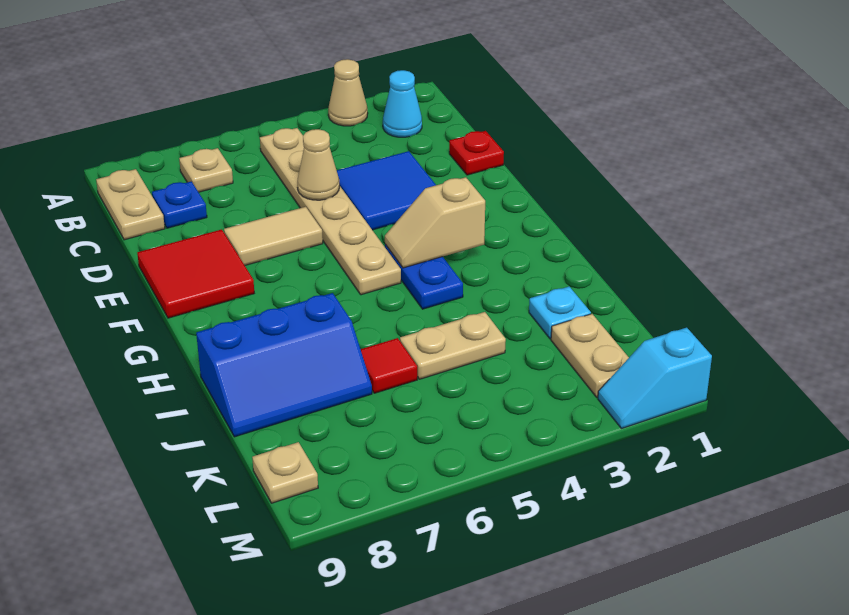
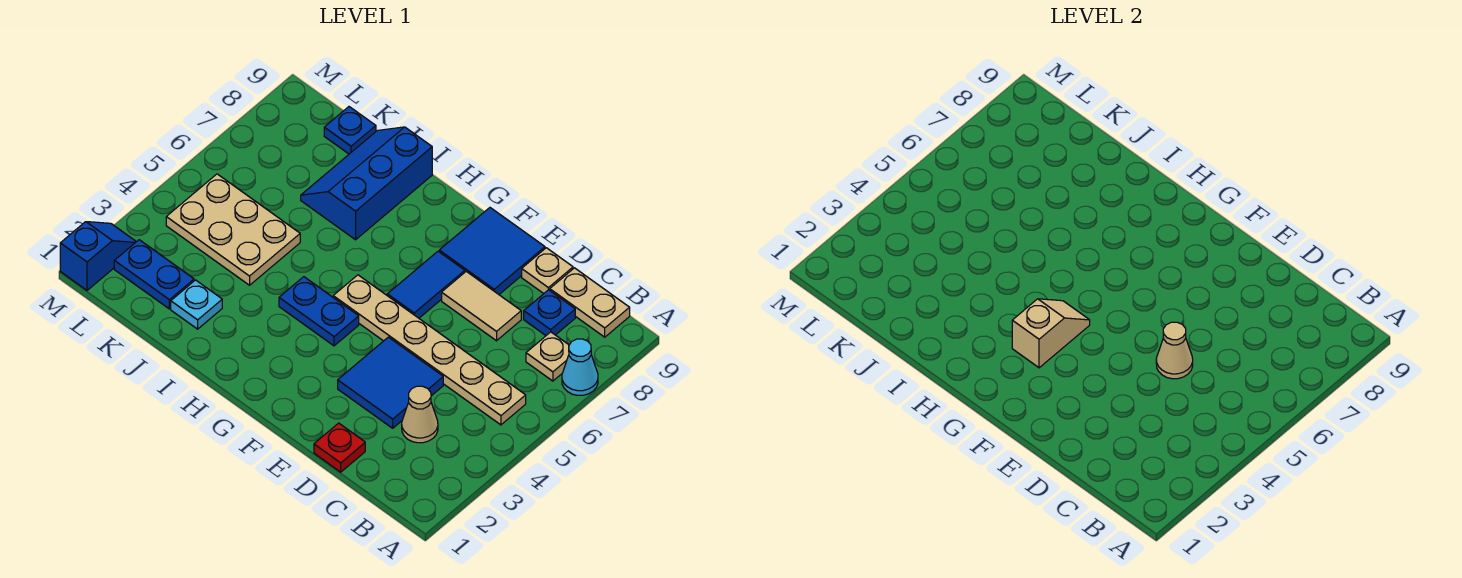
tan cone A3 level 1 -> tan cone C3 level 1
cyan cone B2 level 1 -> cyan cone A7 level 1
tan tile E6:E7 level 1 -> tan tile D7:E7 level 1
red tile E8:F9 level 1 -> blue tile E8:F9 level 1
none -> blue tile F6:F7 level 1
tan plate J4:J5 level 1 -> tan plate J4:L5 level 1
red tile J6 level 1 -> none
tan plate K2:L2 level 1 -> blue plate K2:L2 level 1
none -> blue plate K9 level 1
tan plate L9 level 1 -> tan plate D9 level 1
cyan slope M1:M2 level 1 top 1 -> blue slope M1:M2 level 1 top 1

